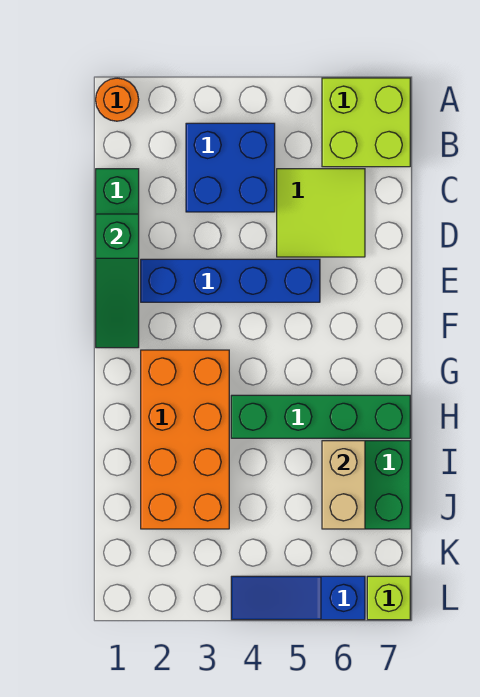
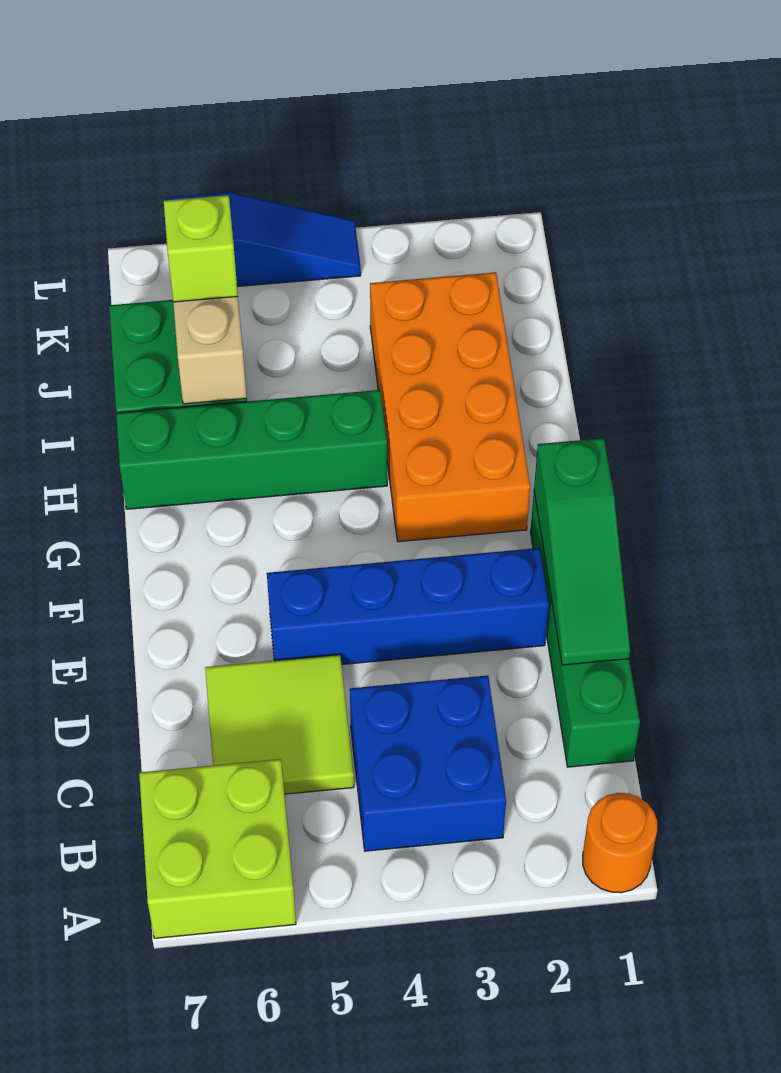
green slope D1:F1 level 2 top D -> green slope D1:F1 level 2 top F
lime brick L7 level 1 -> lime brick J6 level 3

